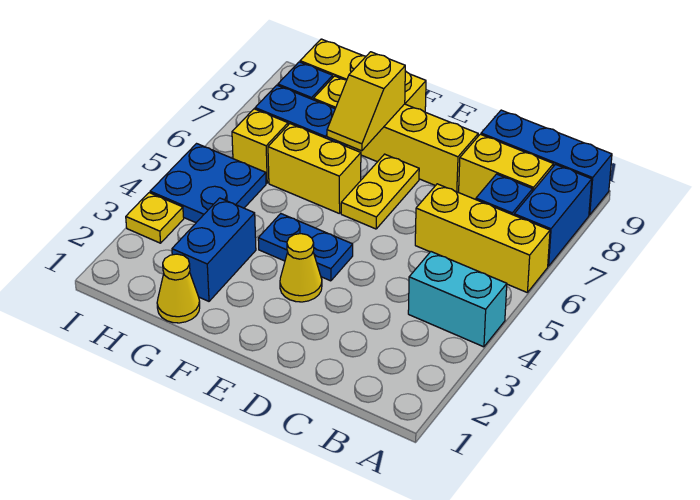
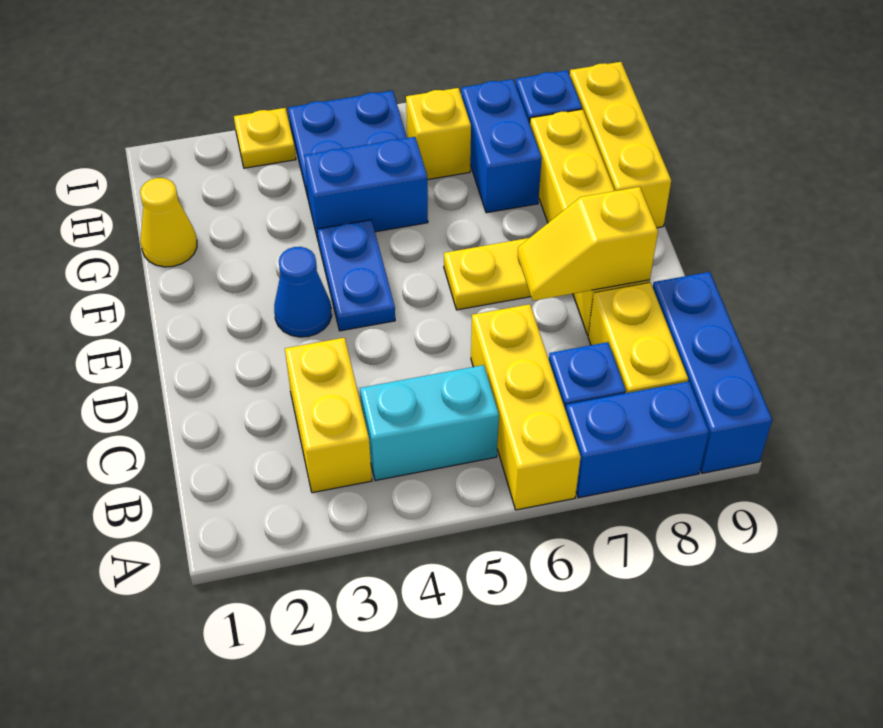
cyan brick A4:B4 level 1 -> cyan brick B4:B5 level 1
yellow cone E3 level 1 -> blue cone E3 level 1
yellow brick F6:G6 level 1 -> yellow brick B3:C3 level 1
yellow slope F7:F8 level 2 top 8 -> yellow slope D7:D8 level 2 top 8
blue brick G2:G3 level 1 -> blue brick G4:G5 level 1

